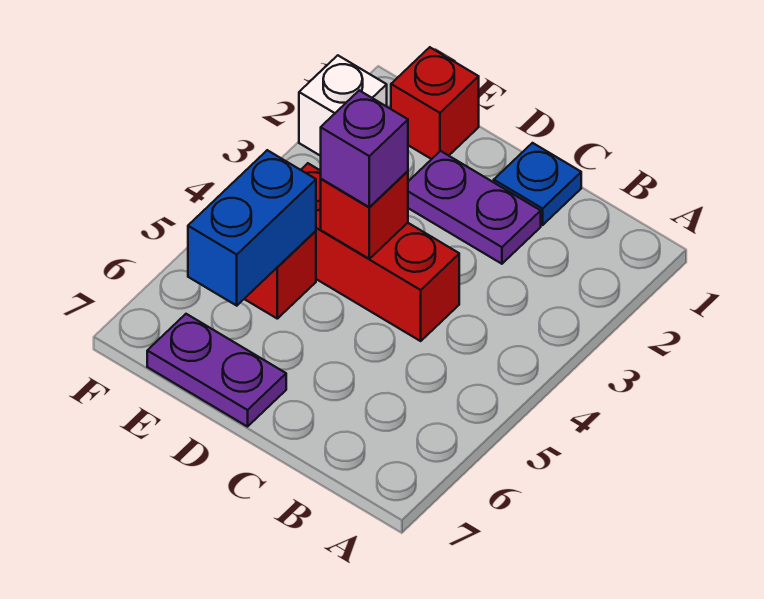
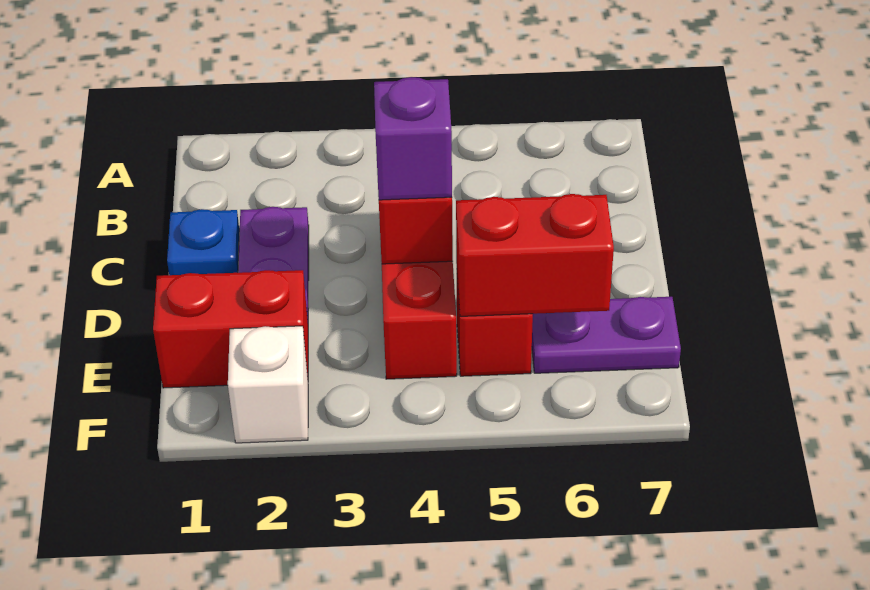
purple plate D7:E7 level 1 -> purple plate E6:E7 level 1
red brick E1 level 1 -> red brick E1:E2 level 1
blue brick E5:E6 level 2 -> red brick E5:E6 level 2

